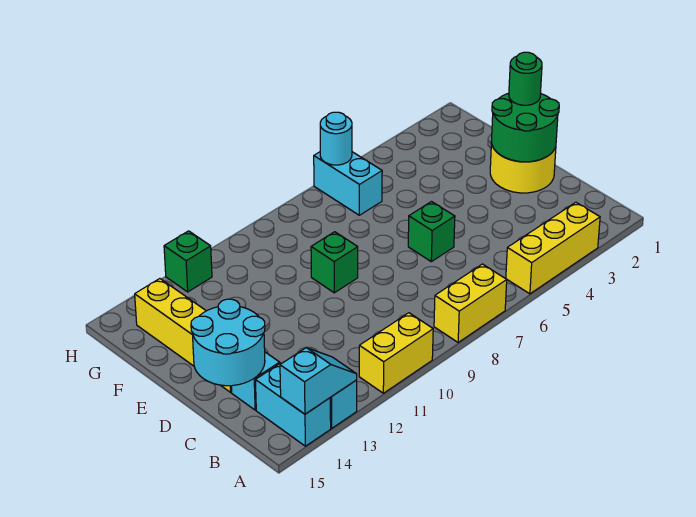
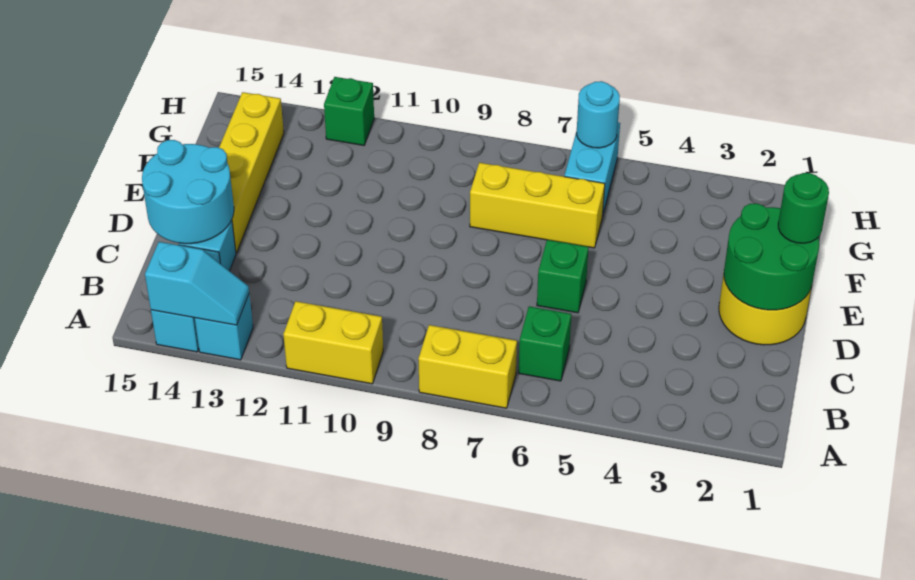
yellow brick A3:A5 level 1 -> yellow brick F6:F8 level 1
green brick E9 level 1 -> green brick B6 level 1

